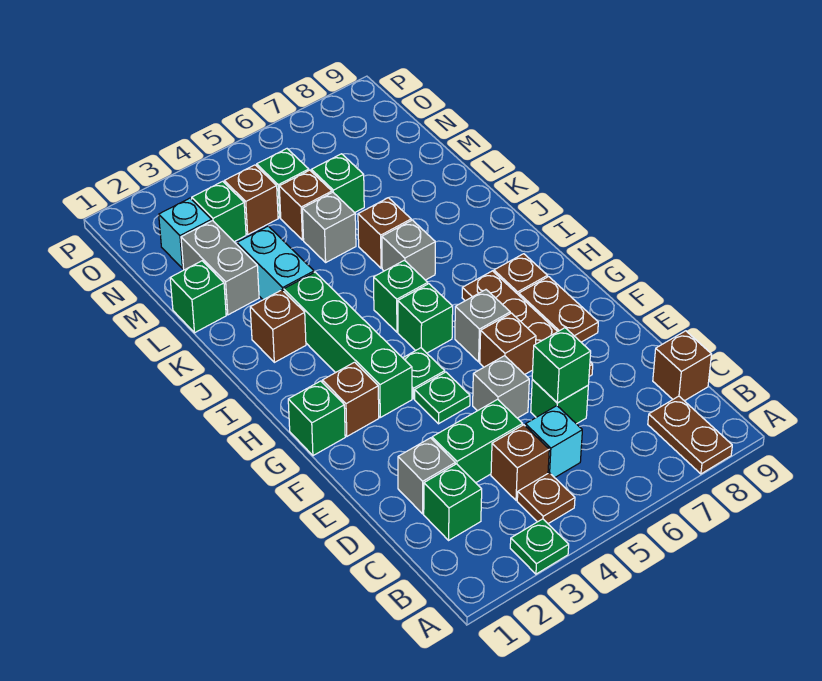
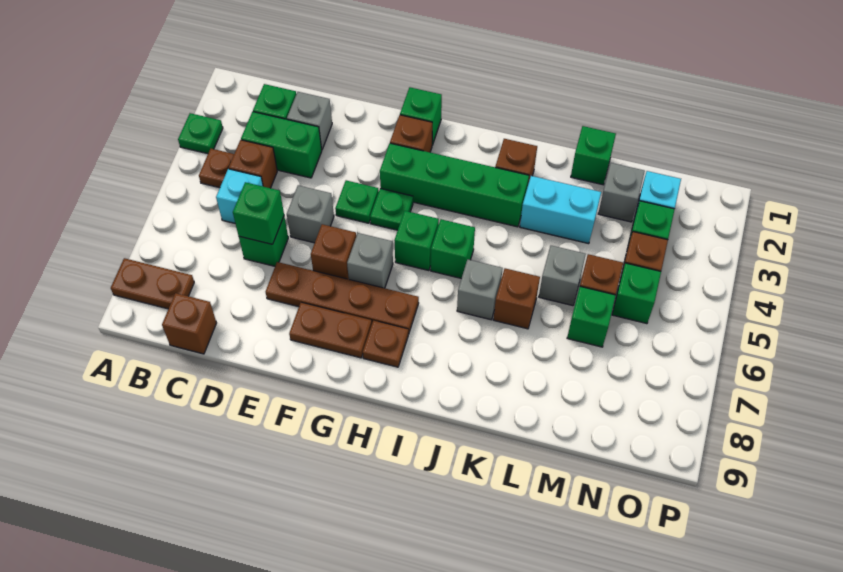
green brick D3:D4 level 1 -> green brick C3:D3 level 1
grey brick L2:M2 level 1 -> grey brick M2 level 1

